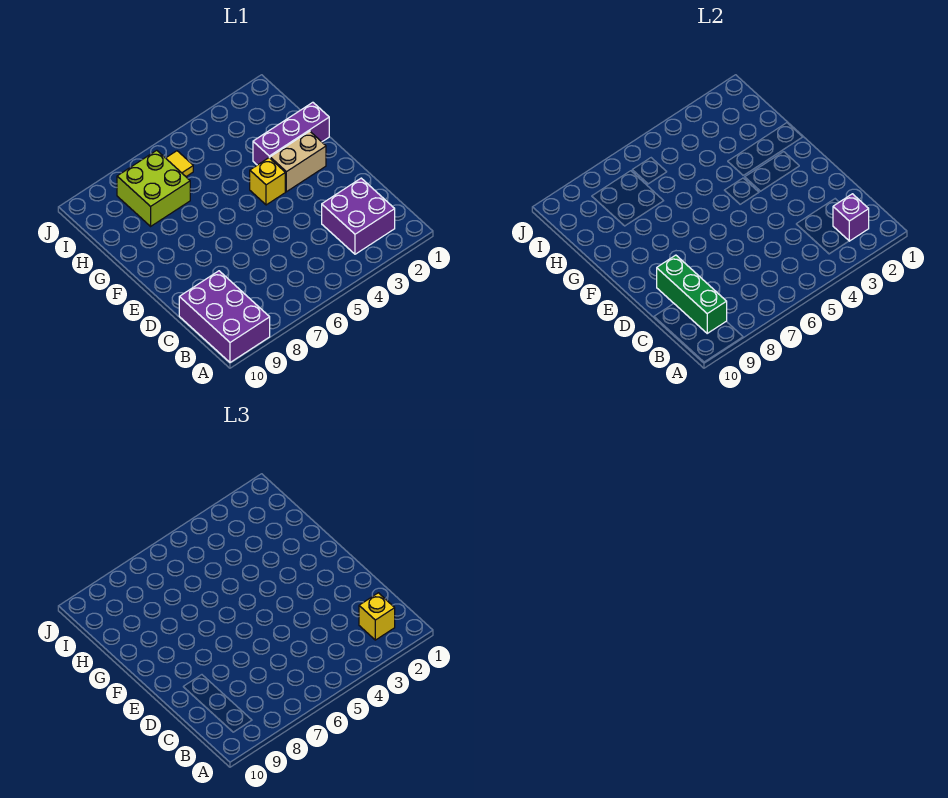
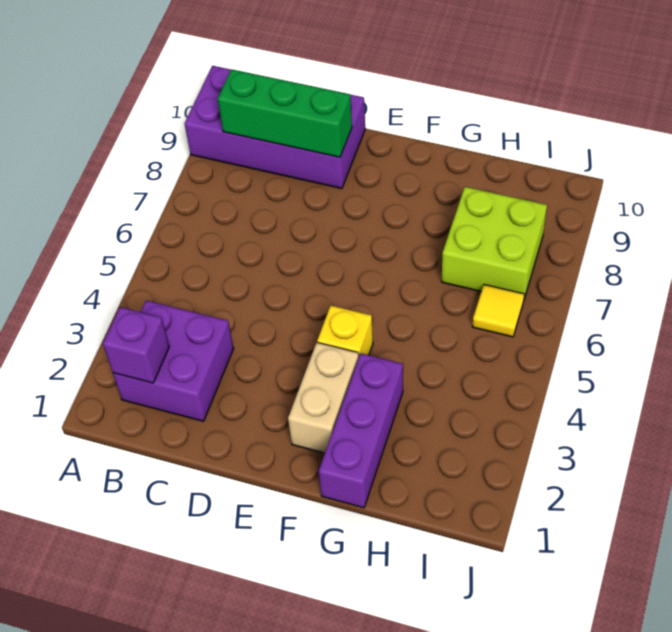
purple brick A9:C10 level 1 -> purple brick A9:D10 level 1
yellow brick B2 level 3 -> none

